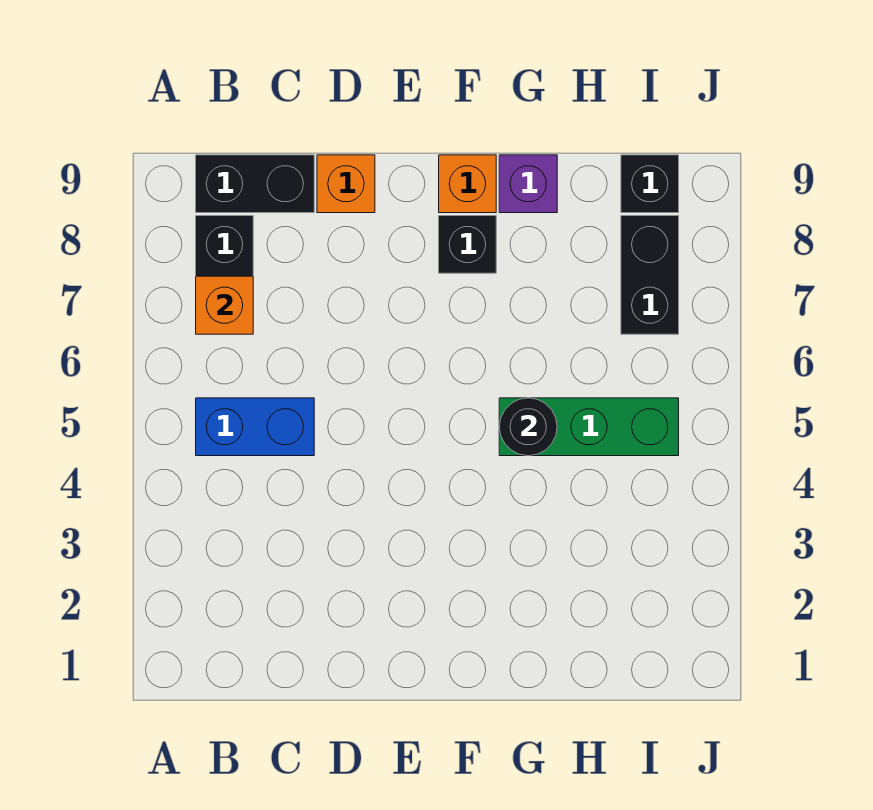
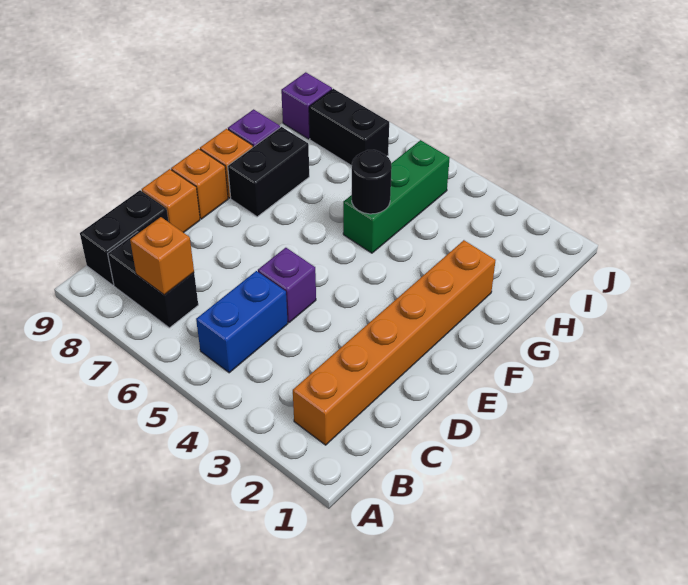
none -> orange brick B2:G2 level 1
none -> purple brick D5 level 1
none -> orange brick E9 level 1
black brick F8 level 1 -> black brick F8:G8 level 1
black brick I9 level 1 -> purple brick I9 level 1

